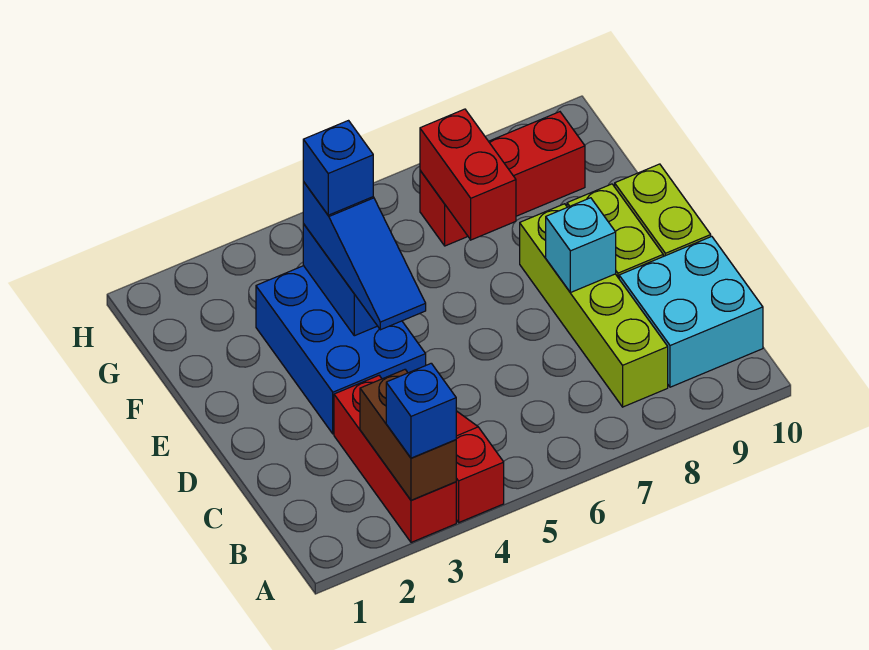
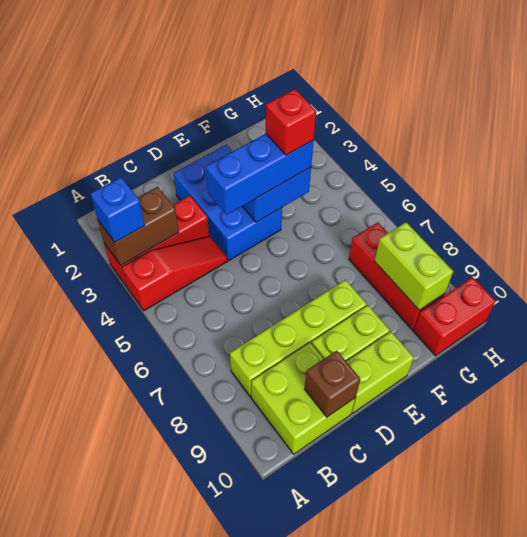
cyan brick B9:C10 level 1 -> lime brick B9:C10 level 1
none -> brown brick C10 level 2
blue brick D3:F4 level 1 -> blue brick D2:E4 level 1
blue slope D4:F4 level 3 top F -> blue brick D4:F4 level 3
cyan brick D8 level 2 -> none
blue brick F4 level 4 -> red brick F4 level 4
red brick F7:G7 level 2 -> red brick G10:H10 level 1
none -> lime brick G8:G9 level 2

